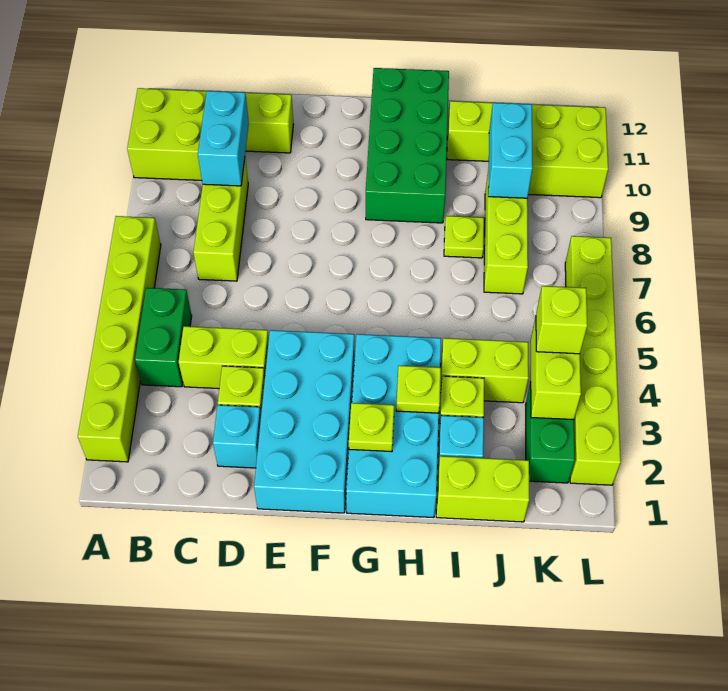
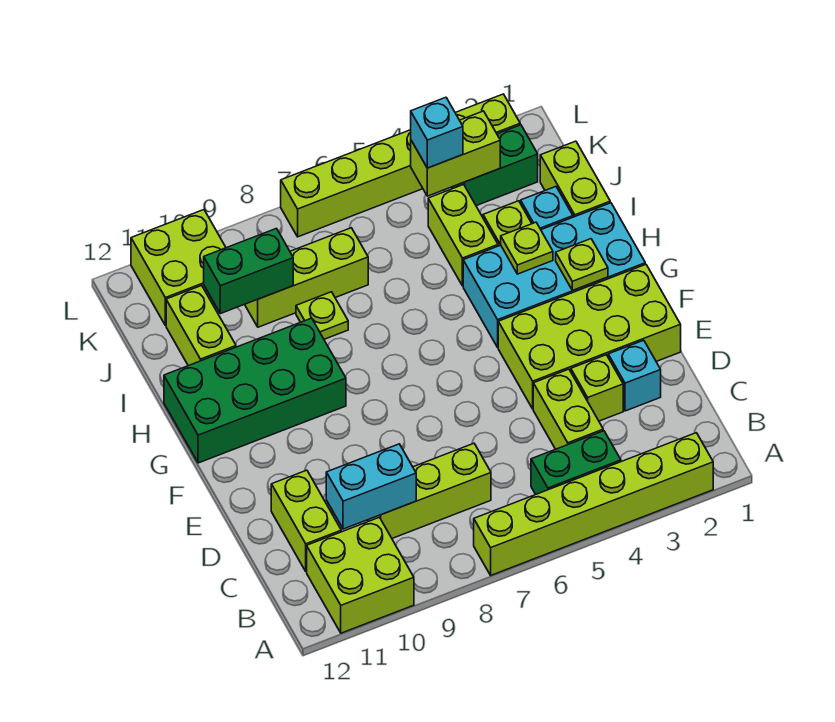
cyan brick E1:F4 level 1 -> lime brick E1:F4 level 1
cyan brick J9:J10 level 2 -> green brick J9:J10 level 2
lime brick K4 level 3 -> cyan brick K4 level 3

